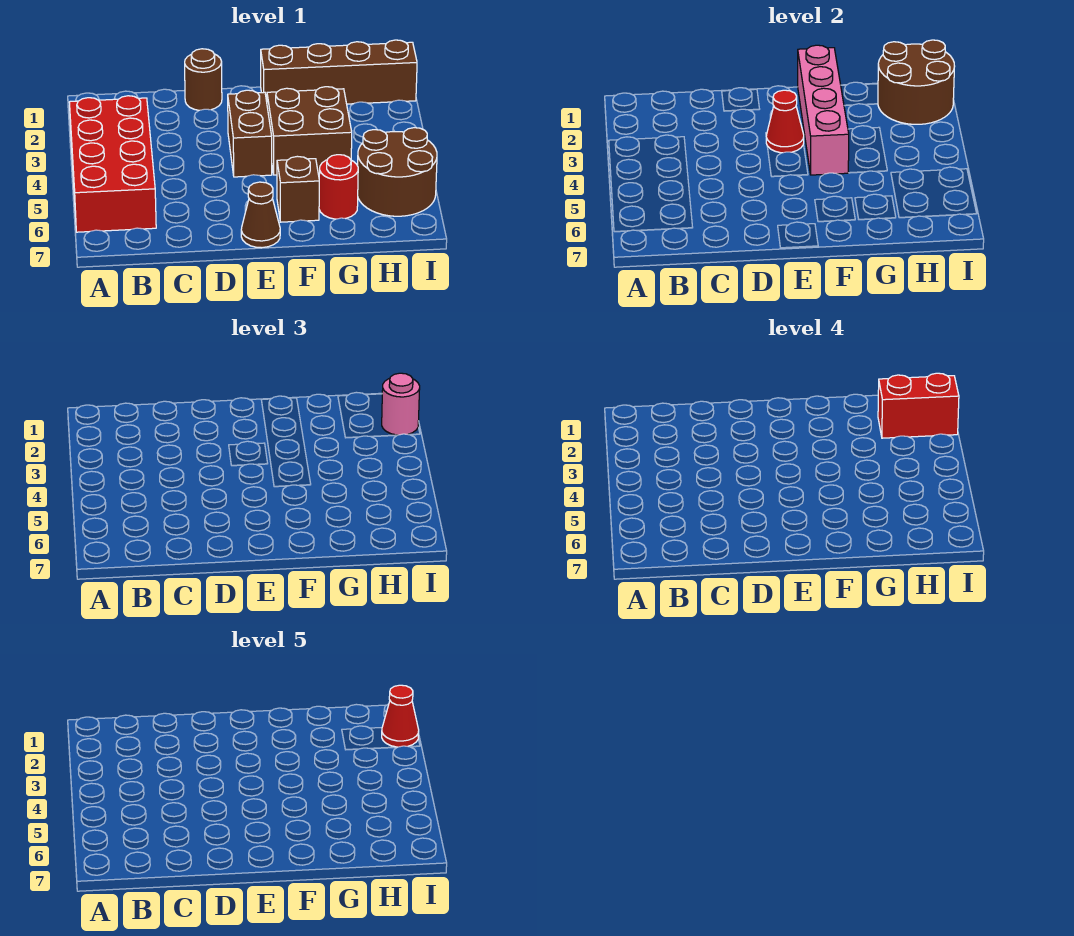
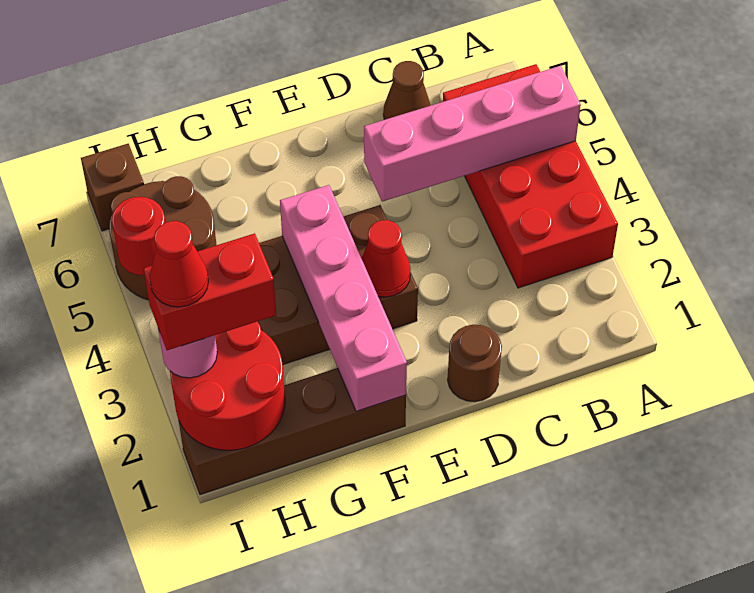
none -> pink brick A5:D5 level 2
brown cone E7 level 1 -> brown cone C7 level 1
brown brick F6 level 1 -> brown brick I7 level 1
red round brick G6 level 1 -> red round brick I5 level 2
brown round brick H1:I2 level 2 -> red round brick H1:I2 level 2

